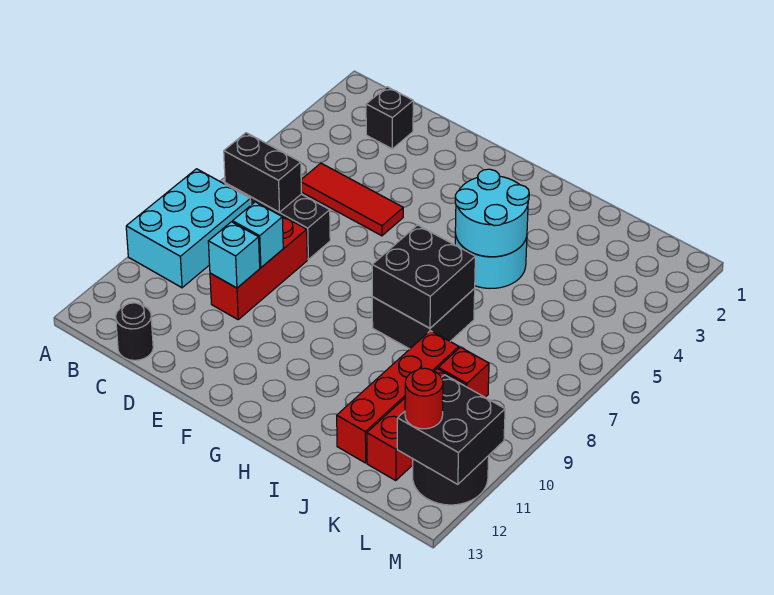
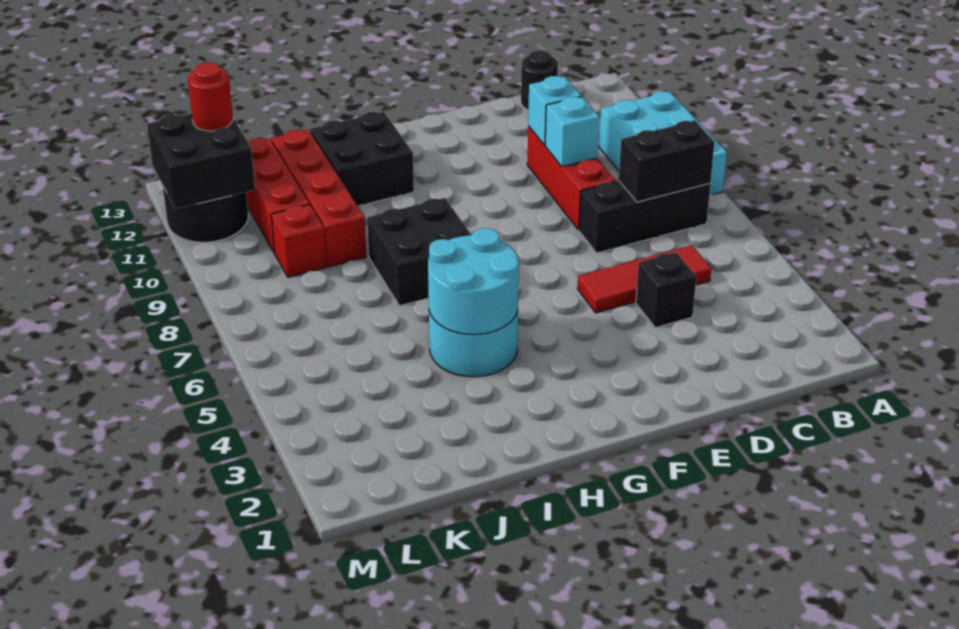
black brick C2 level 1 -> black brick D4 level 1
black brick H7:I8 level 2 -> black brick H11:I12 level 1

